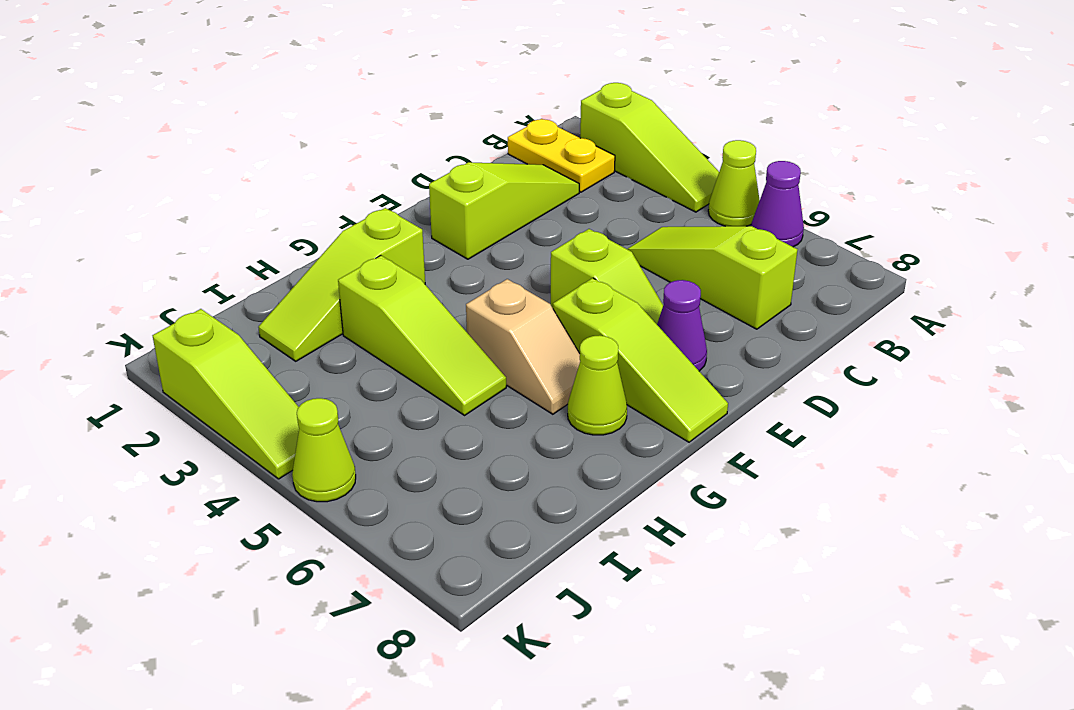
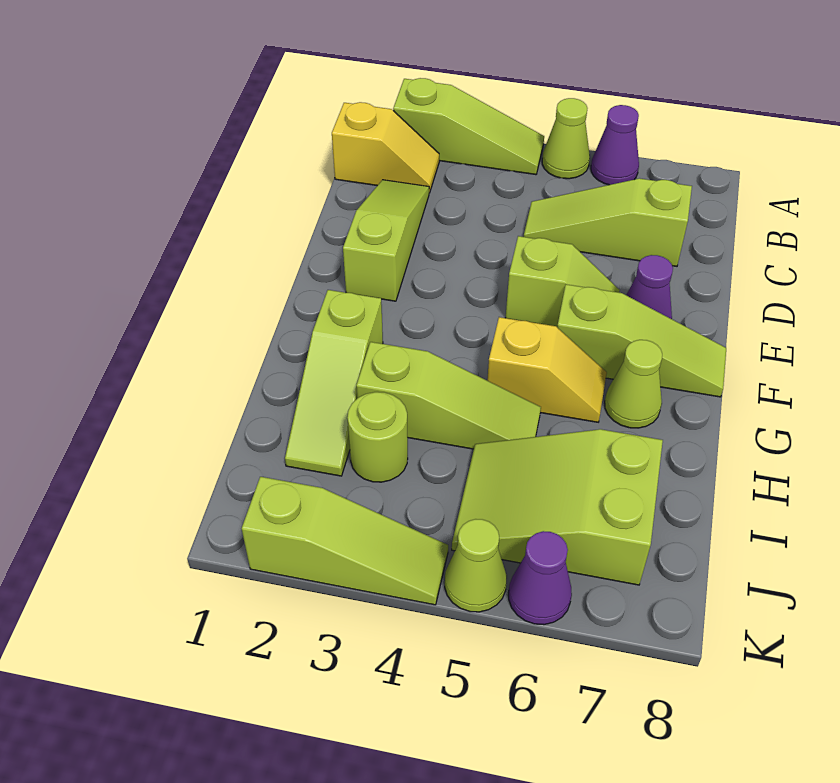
yellow plate B1:B2 level 1 -> yellow slope B1:B2 level 1 top 1
tan slope G5:G6 level 1 top 5 -> yellow slope G5:G6 level 1 top 5
none -> lime round brick I3 level 1
none -> lime slope I5:J7 level 1 top 7
none -> purple cone K6 level 1

